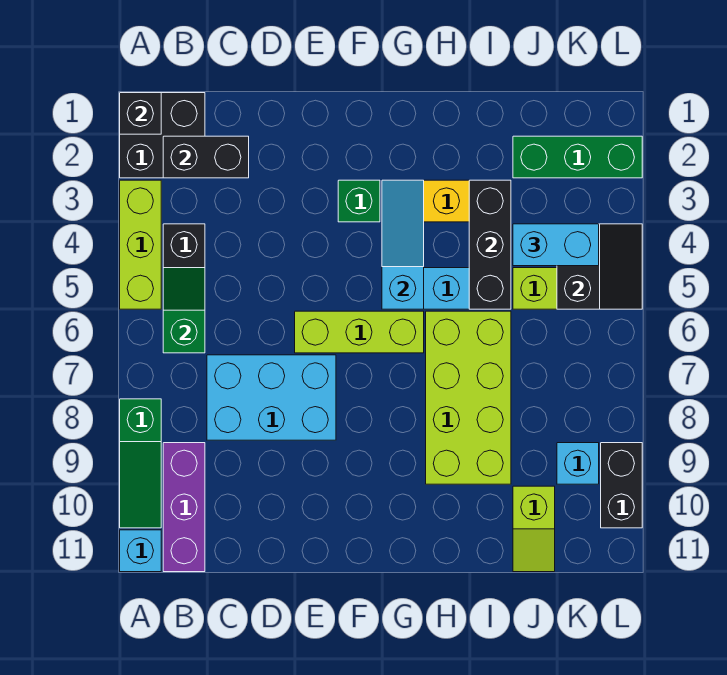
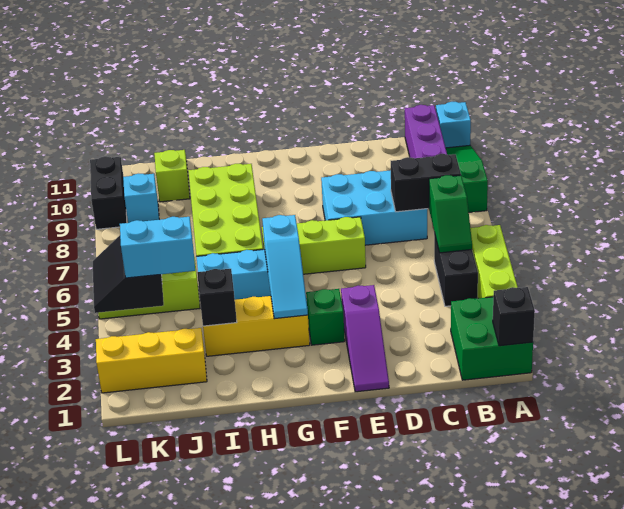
black brick A1:B2 level 1 -> green brick A1:B2 level 1
black brick B2:C2 level 2 -> black brick B7:C7 level 2
none -> purple slope E1:E3 level 1 top 3
black brick I3:I5 level 2 -> black brick I3 level 2
green brick J2:L2 level 1 -> yellow brick J2:L2 level 1

